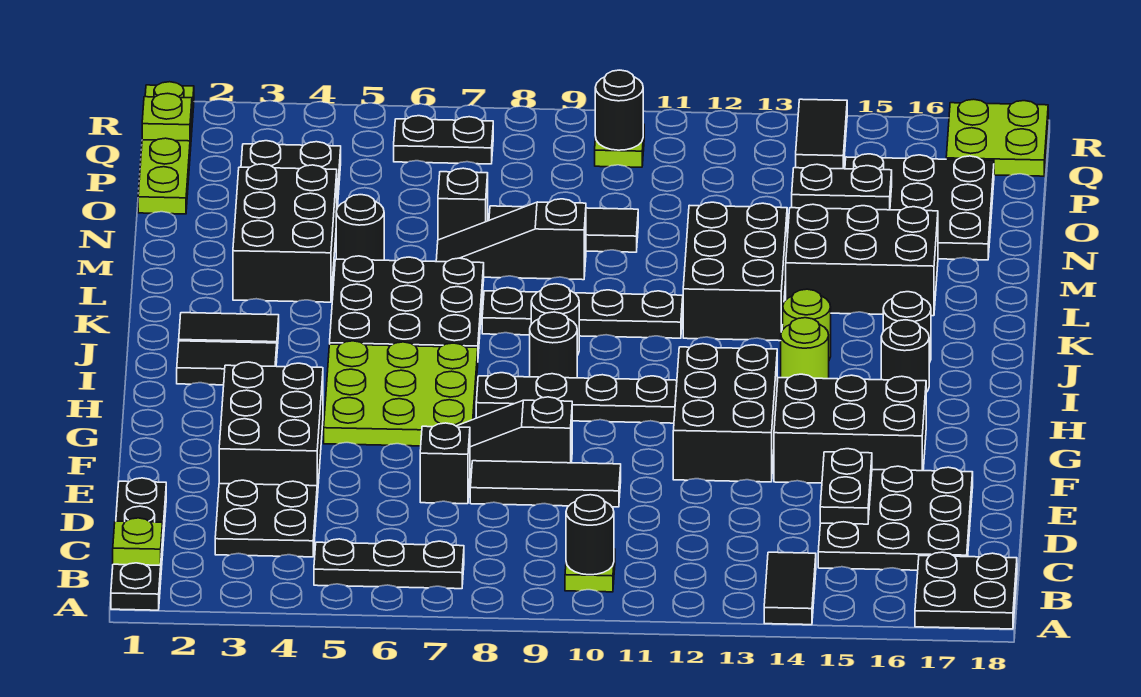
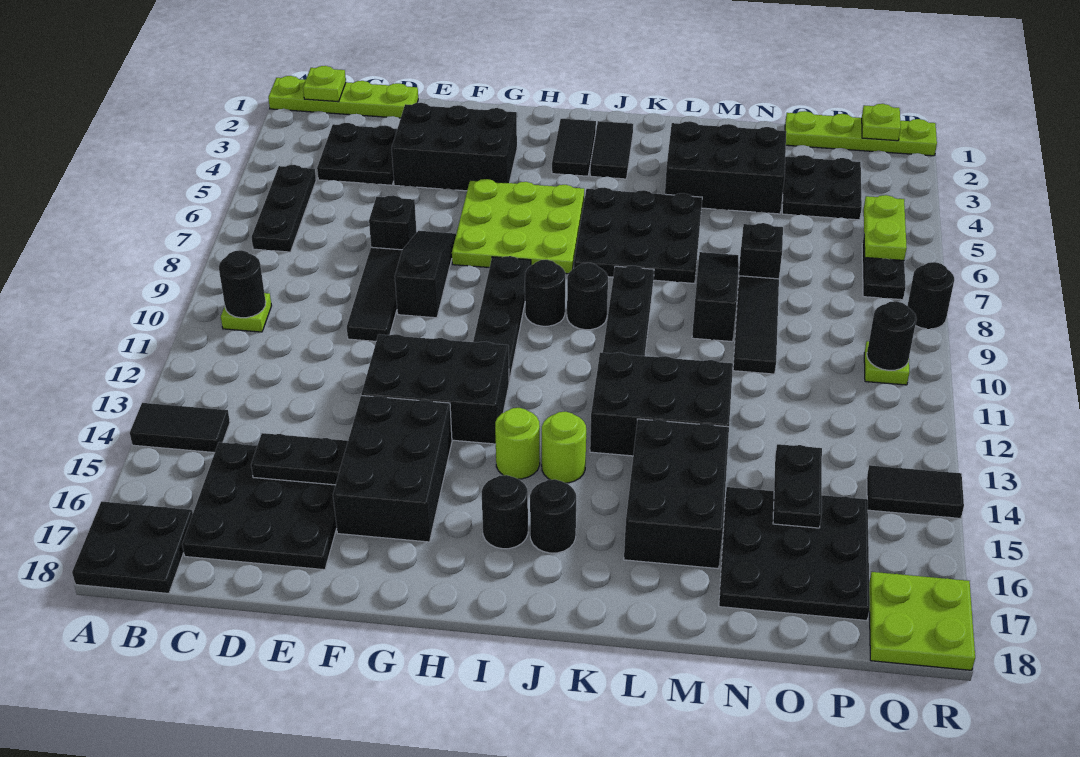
black plate A1:D1 level 1 -> lime plate A1:D1 level 1
black round brick M5 level 1 -> black round brick R8 level 1
none -> lime plate Q5:Q6 level 2

